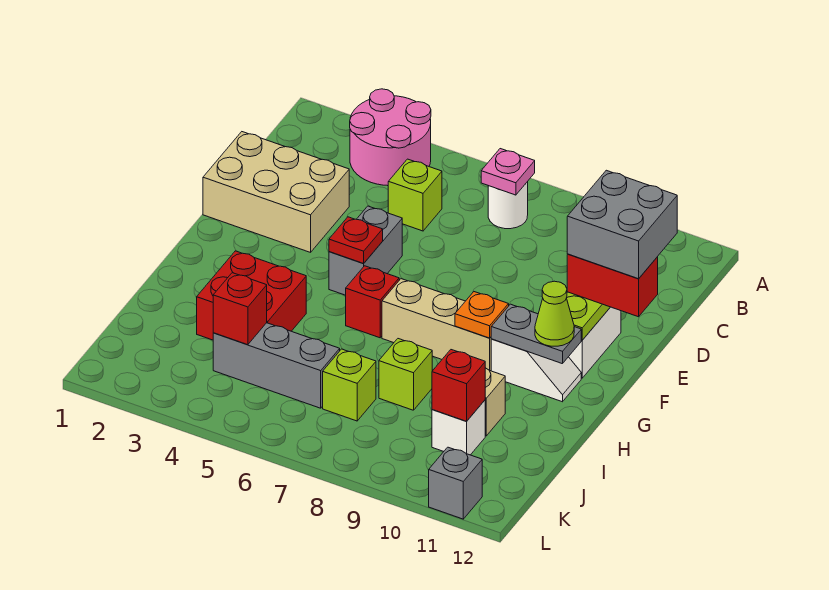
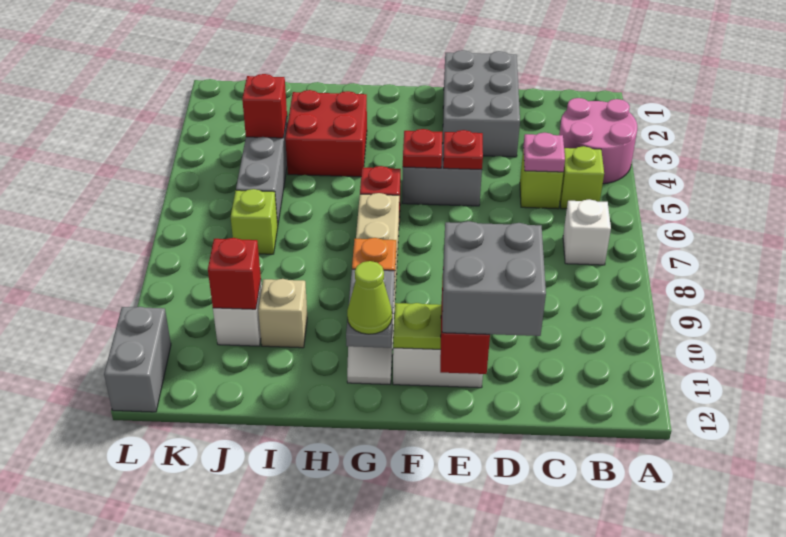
white round brick B7 level 1 -> white brick B7 level 1
pink plate B7 level 2 -> pink plate C5 level 2
tan brick D1:E3 level 1 -> grey brick D1:E3 level 1
none -> red plate E5 level 2
lime brick I8 level 1 -> lime brick B5 level 1
grey brick L11 level 1 -> grey brick L11:L12 level 1

